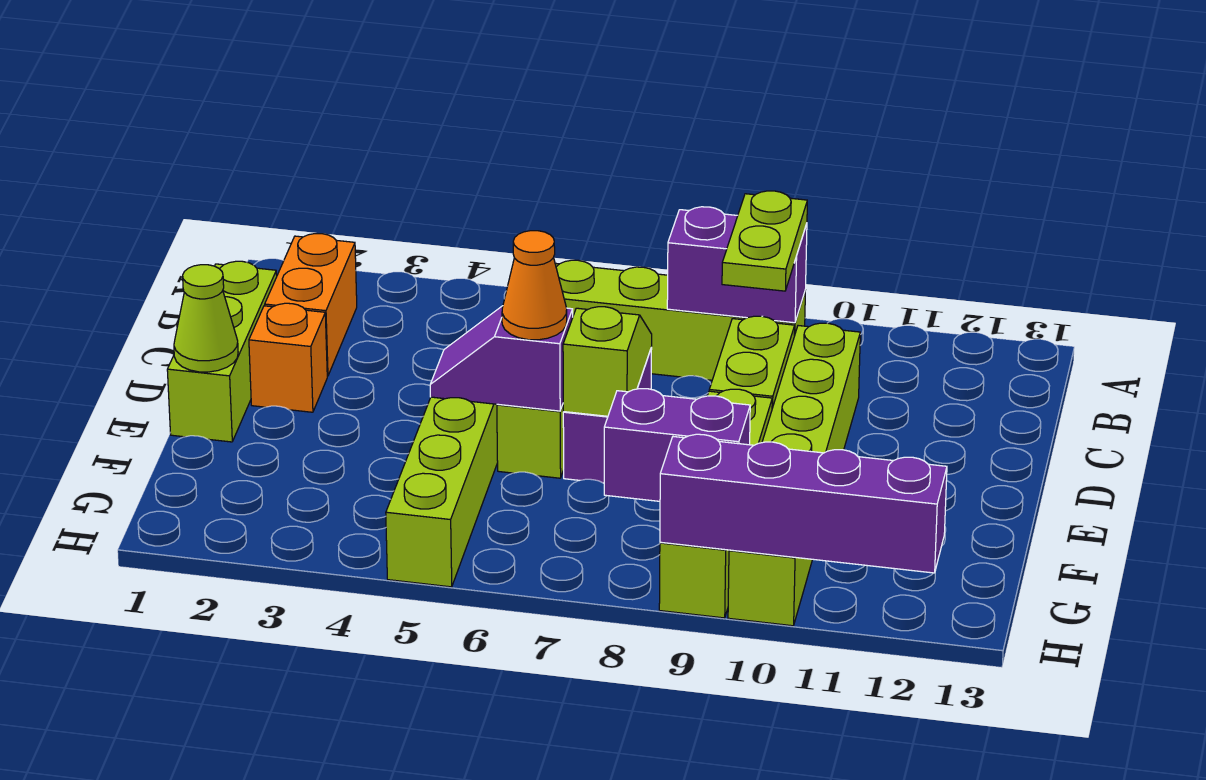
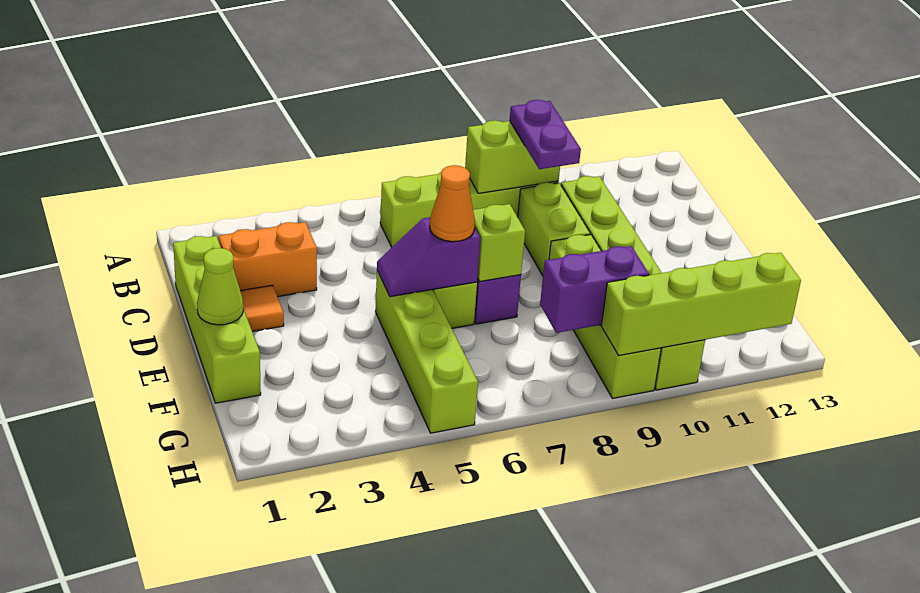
orange brick B2:C2 level 1 -> orange brick C2:C3 level 1
purple brick B8:B9 level 2 -> lime brick B8:B9 level 2
lime plate B9:C9 level 3 -> purple plate B9:C9 level 3
lime brick C1:E1 level 1 -> lime brick C1:F1 level 1
orange brick D2 level 1 -> orange tile D2 level 1
purple brick H9:H12 level 2 -> lime brick H9:H12 level 2

